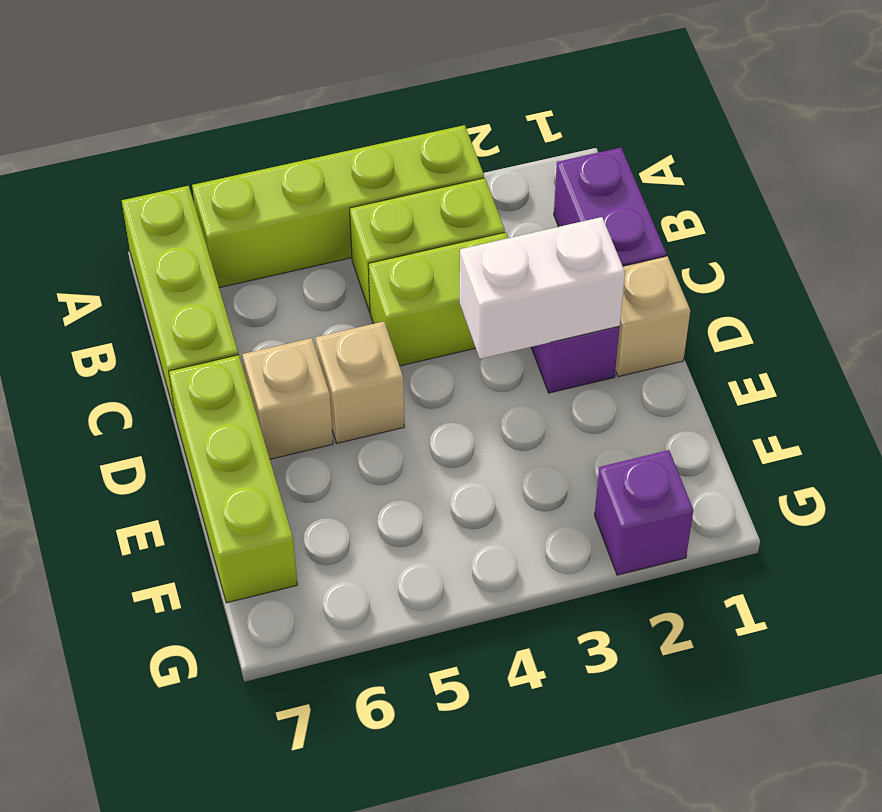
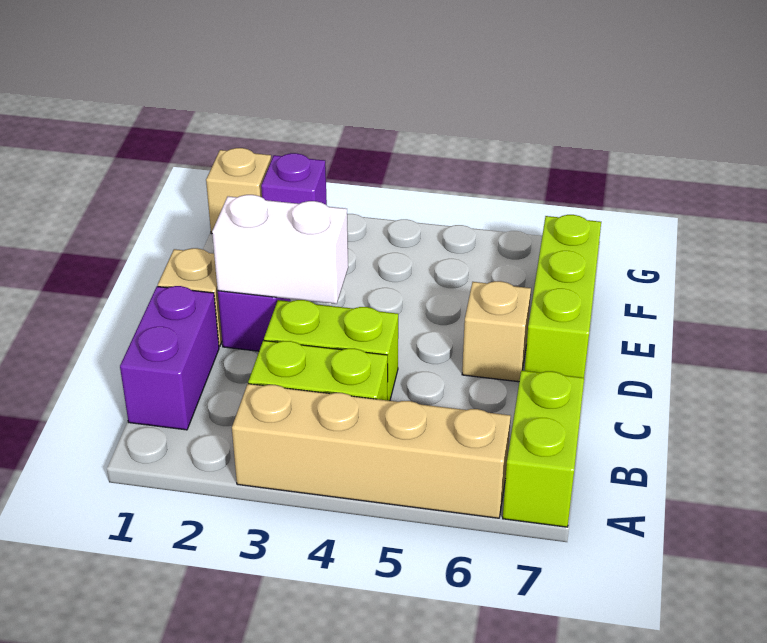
lime brick A3:A6 level 1 -> tan brick A3:A6 level 1
lime brick A7:C7 level 1 -> lime brick A7:B7 level 1
tan brick D5 level 1 -> tan brick G1 level 1

